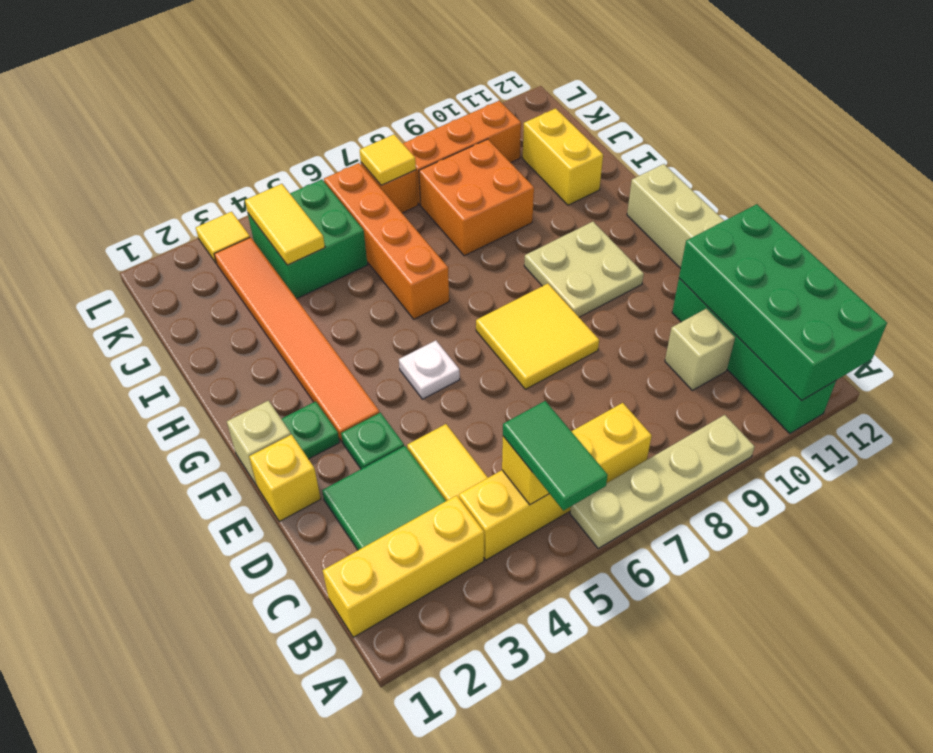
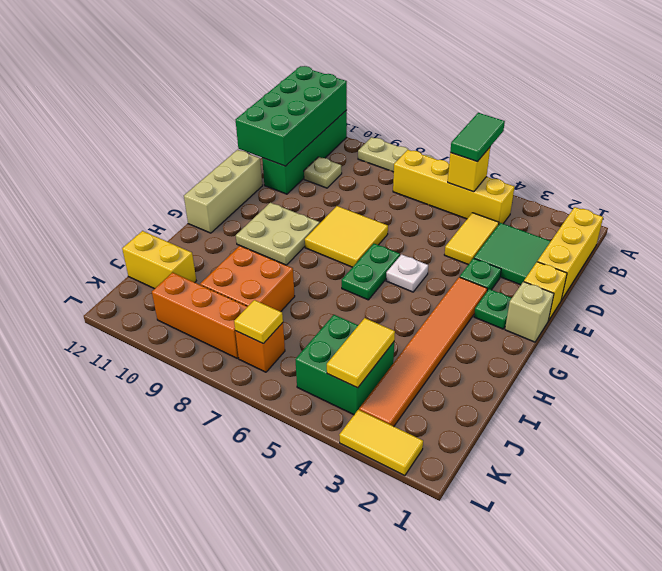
yellow brick B1:B3 level 1 -> yellow brick B1:D1 level 1
tan brick C10 level 1 -> tan plate C10 level 1
none -> green plate F6:G6 level 1
orange brick H6:K6 level 1 -> none
yellow brick I11:J11 level 1 -> yellow brick J11:J12 level 1
yellow tile L3 level 1 -> yellow tile L2:L3 level 1

